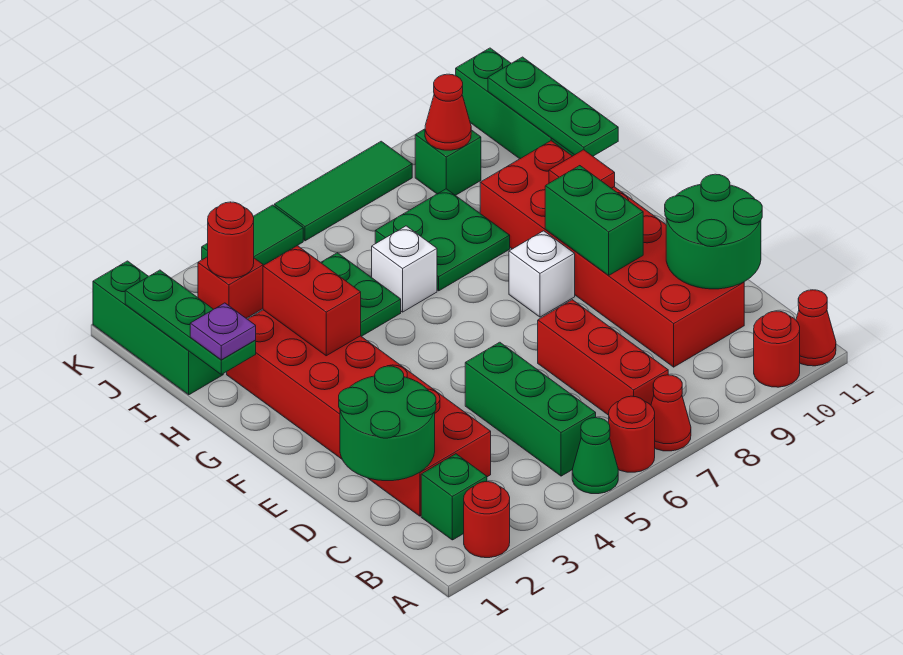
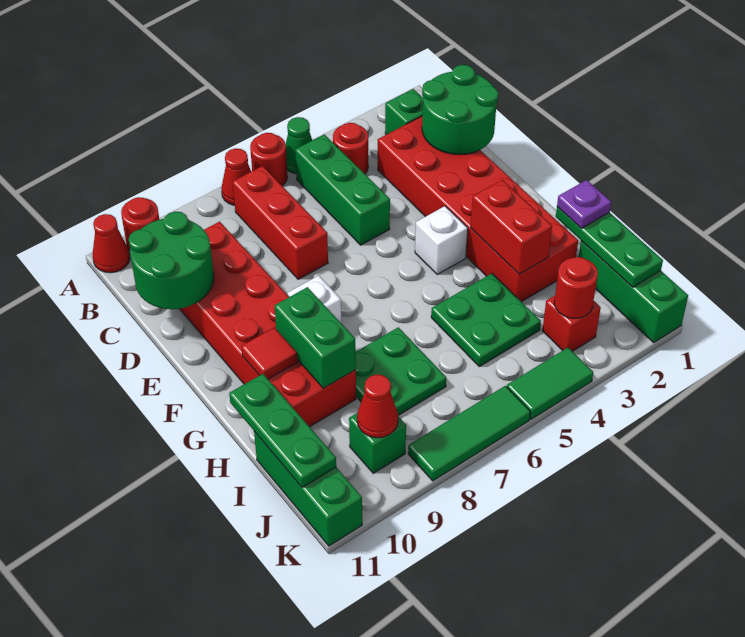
red round brick A2 level 1 -> red round brick B4 level 1
green brick E9:F9 level 2 -> green brick G9:H9 level 2
white brick H6 level 1 -> white brick F4 level 1

